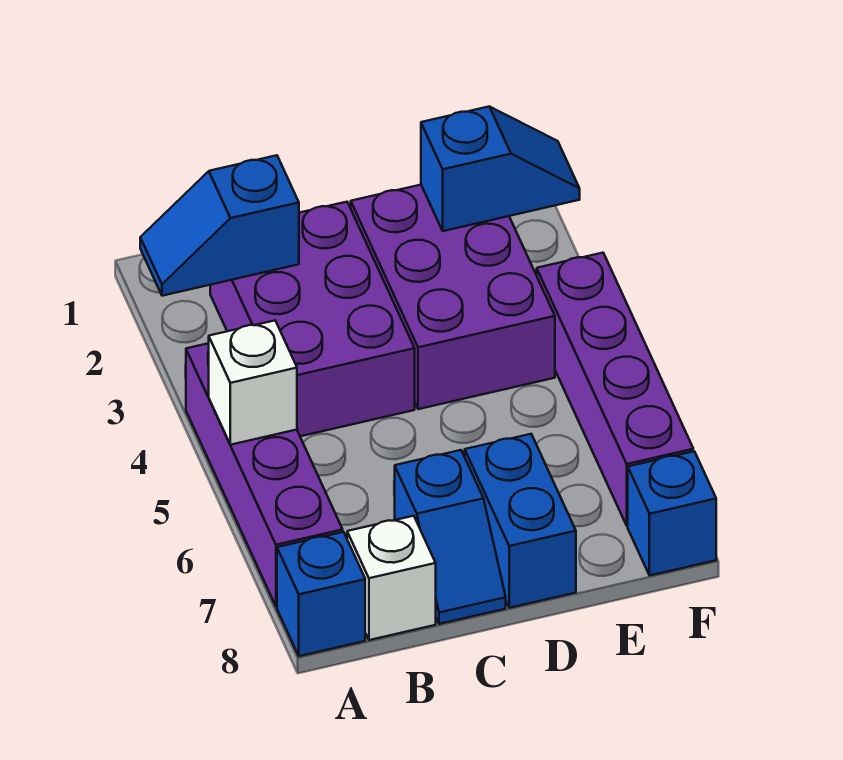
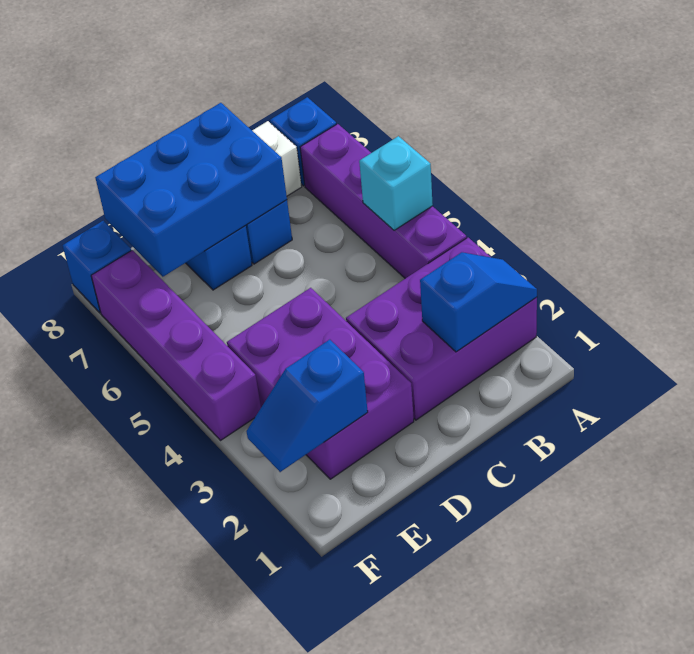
white brick A5 level 2 -> cyan brick A5 level 2
purple brick B2:C4 level 1 -> purple brick A2:C3 level 1
none -> blue brick C7:E8 level 2

